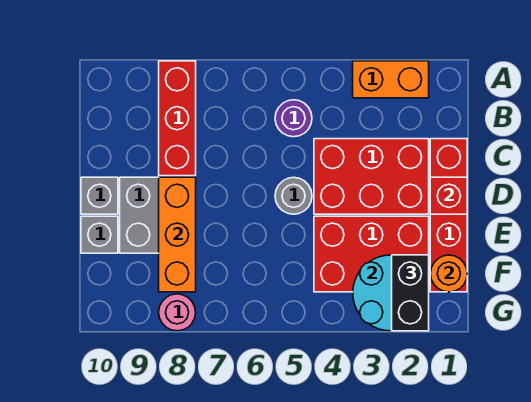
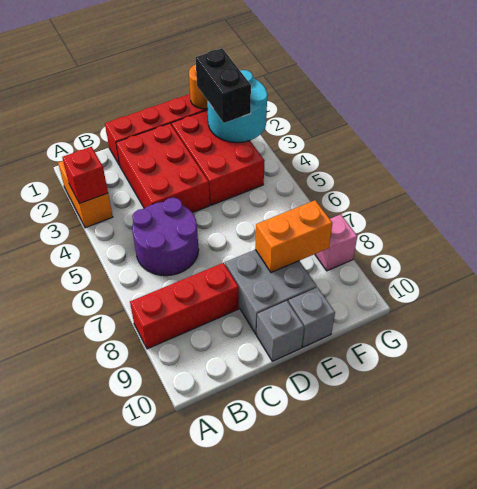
purple round brick B5 level 1 -> purple round brick B5:C6 level 1
red brick D1 level 2 -> red brick A3 level 2
grey round brick D5 level 1 -> none
orange brick D8:F8 level 2 -> orange brick E8:F8 level 2
black brick F2:G2 level 3 -> black brick F2:F3 level 3
pink round brick G8 level 1 -> pink brick G8 level 1

